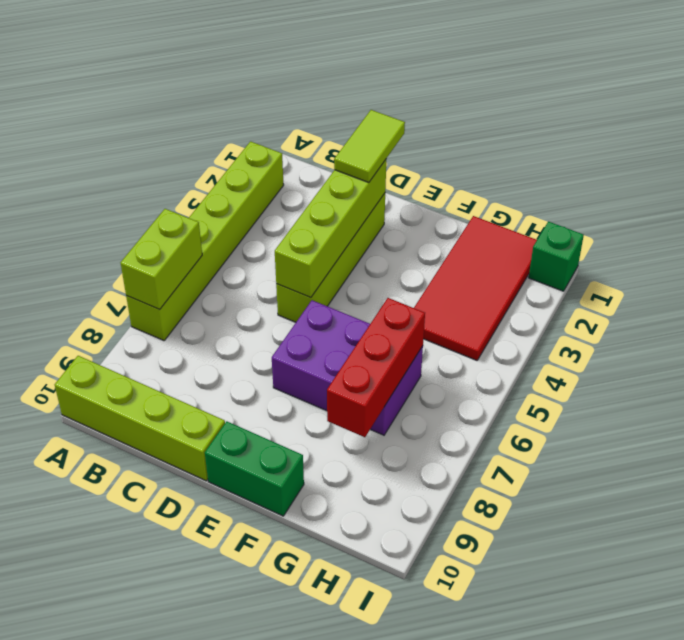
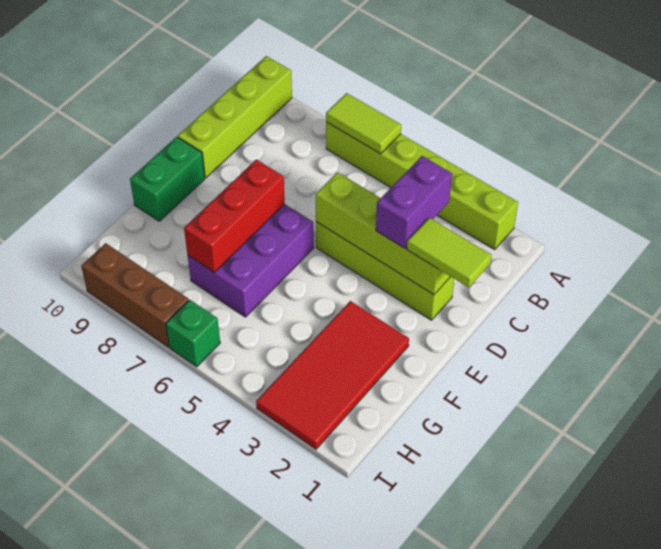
lime brick A6:A7 level 2 -> lime tile A6:A7 level 2
none -> purple brick C3:D3 level 3
red tile G1:H4 level 1 -> red tile F2:I3 level 1
red brick G6:G8 level 2 -> red brick E7:G7 level 2
green brick I1 level 1 -> green brick I6 level 1
none -> brown brick I7:I9 level 1

